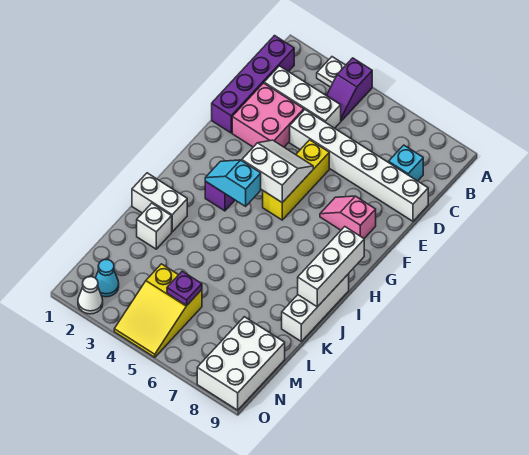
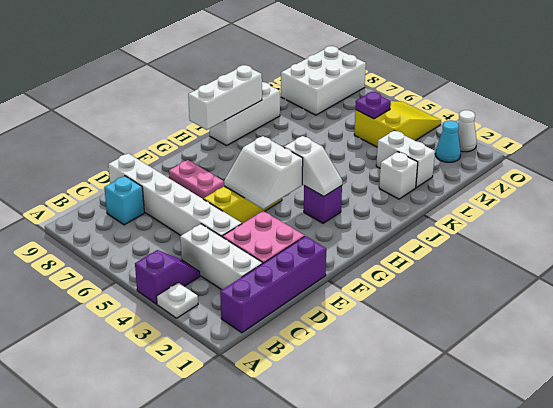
pink slope F7:F8 level 1 top 8 -> pink plate F7:F8 level 1
cyan slope H3:H4 level 2 top 4 -> white slope H3:H4 level 2 top 4
white brick J1:J2 level 1 -> white brick L2:L3 level 1

